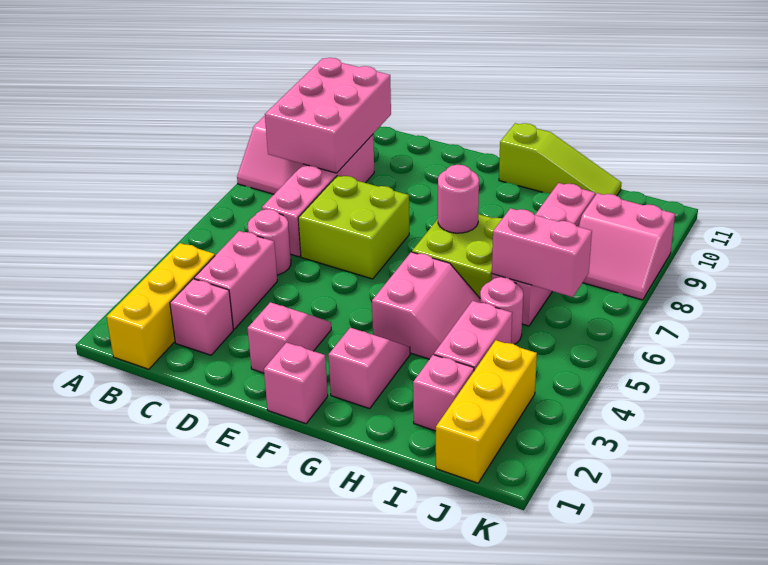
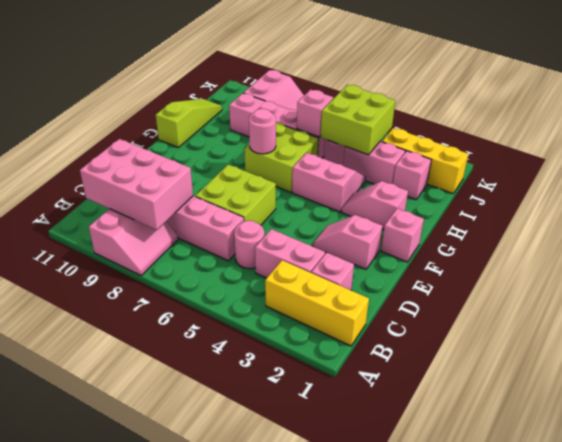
none -> lime brick I4:J5 level 2
pink brick I6:J6 level 2 -> pink brick I6 level 2

